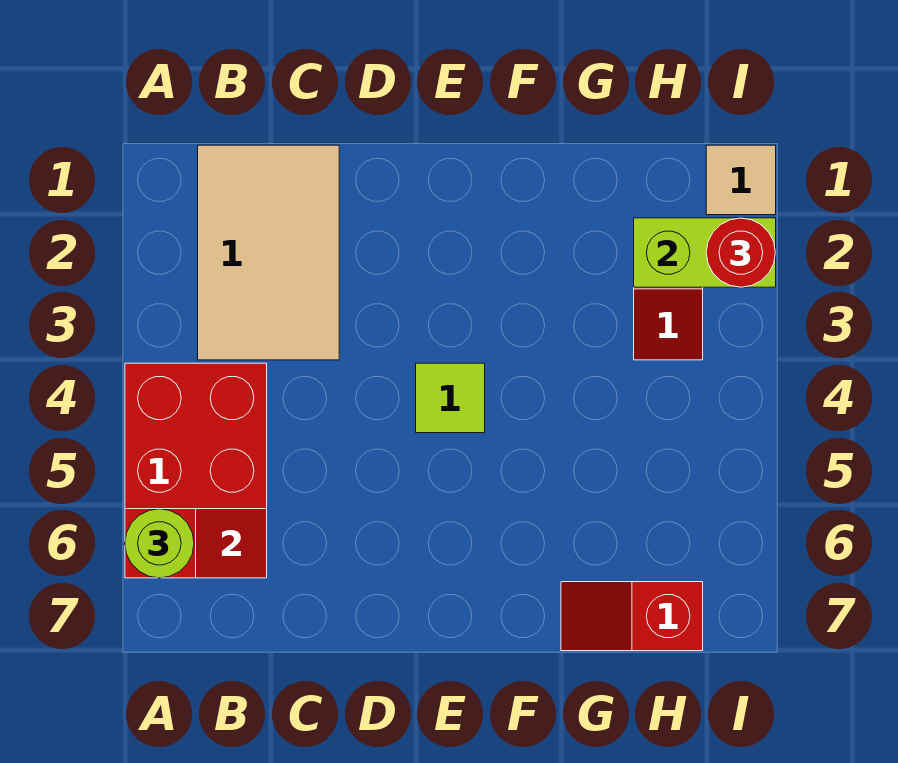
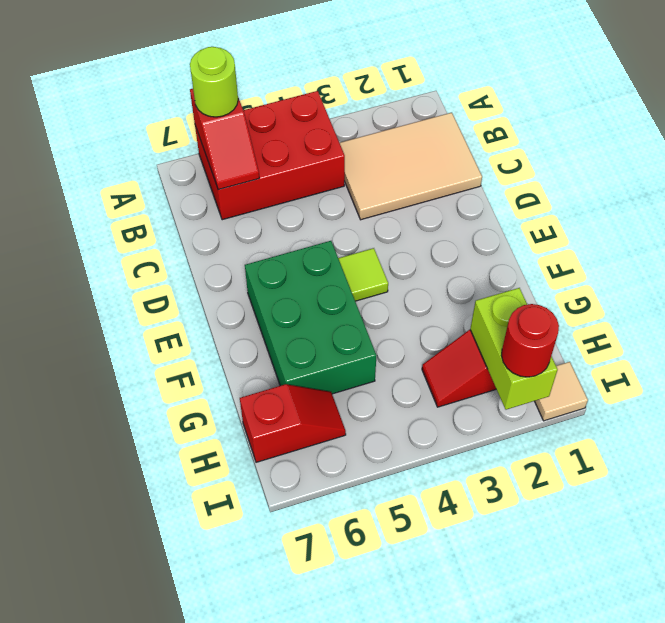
none -> green brick E5:G6 level 1
red slope G7:H7 level 1 top H -> red slope H6:H7 level 1 top 7

